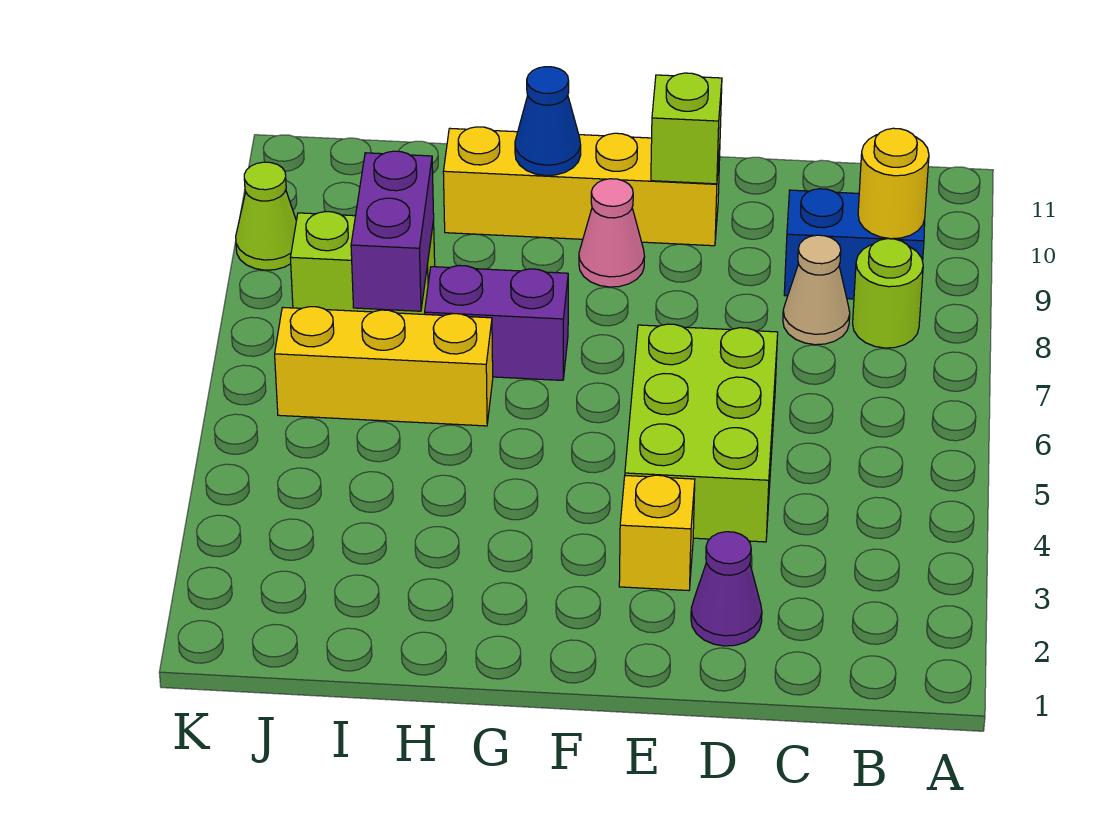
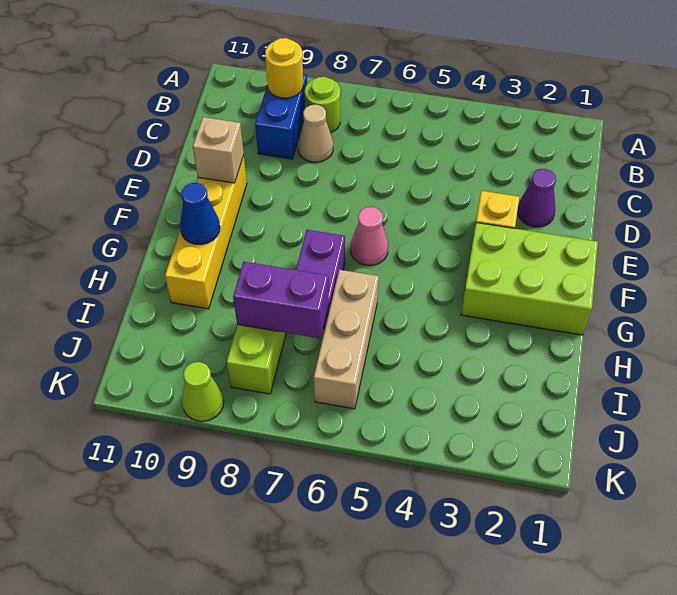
lime brick D4:E6 level 1 -> lime brick F1:G3 level 1
lime brick E10 level 2 -> tan brick E10 level 2
pink cone F9 level 1 -> pink cone F6 level 1
yellow brick H6:J6 level 1 -> tan brick H6:J6 level 1

